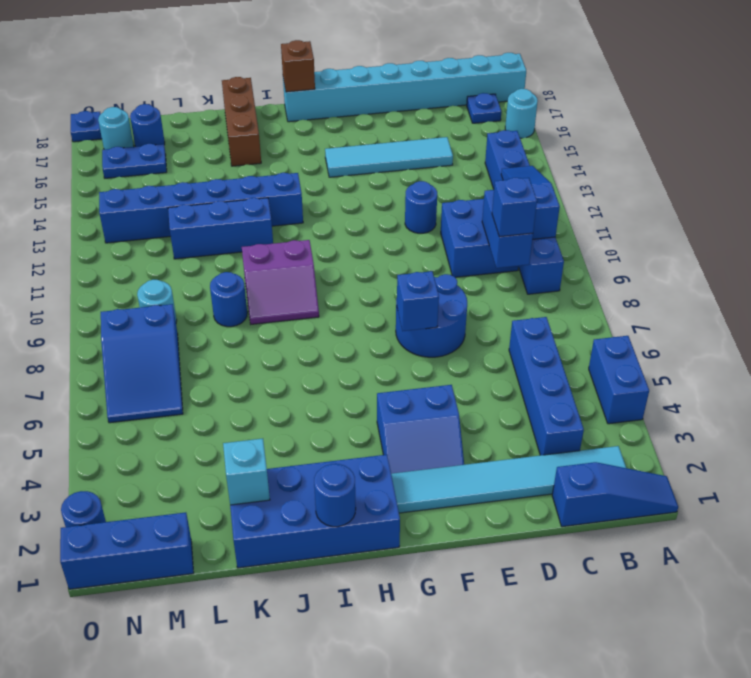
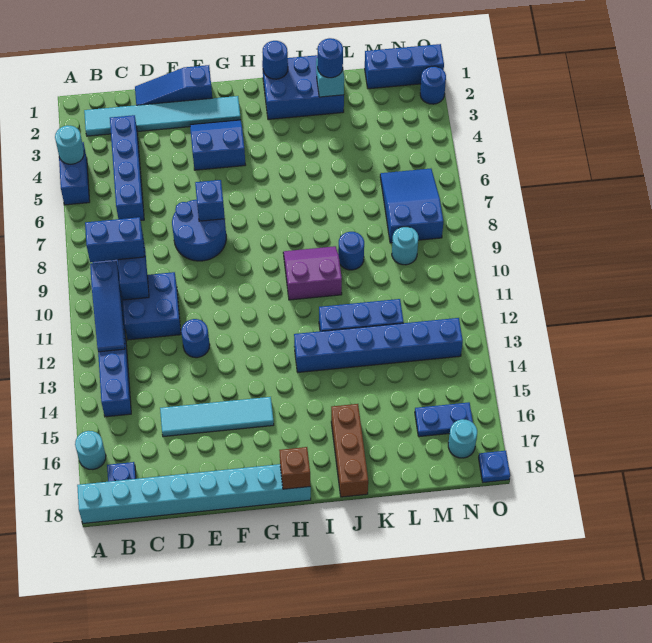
blue slope A1:C1 level 1 top C -> blue slope D1:F1 level 1 top F
none -> cyan round brick A4 level 2
blue brick C9 level 3 -> blue brick B9:C9 level 3
blue brick H1:K2 level 1 -> blue brick I1:K2 level 1
blue round brick M17 level 1 -> blue round brick K2 level 3

